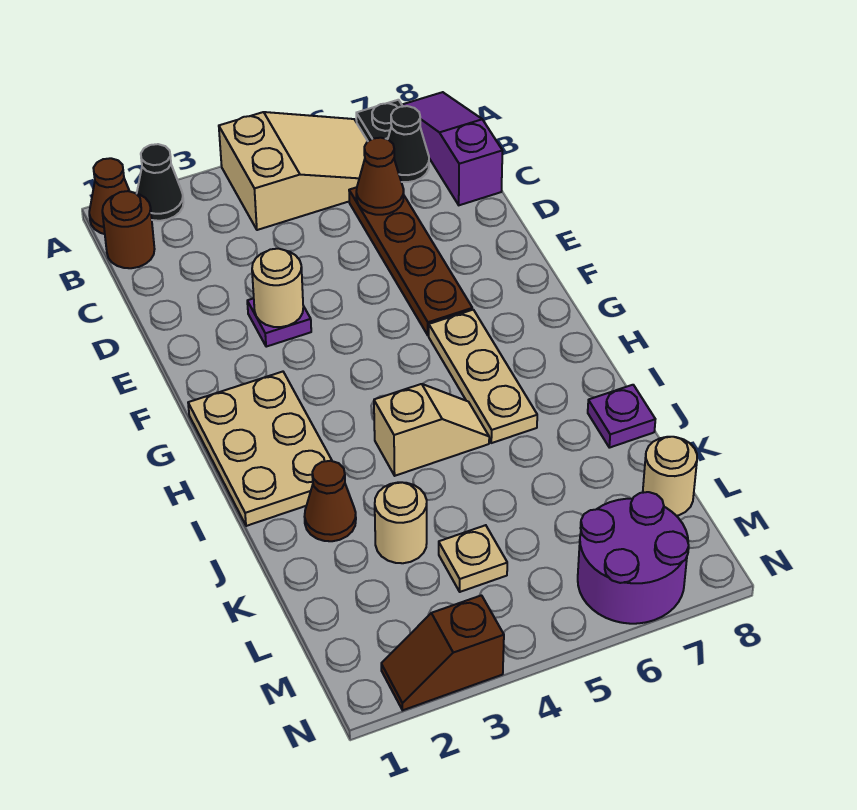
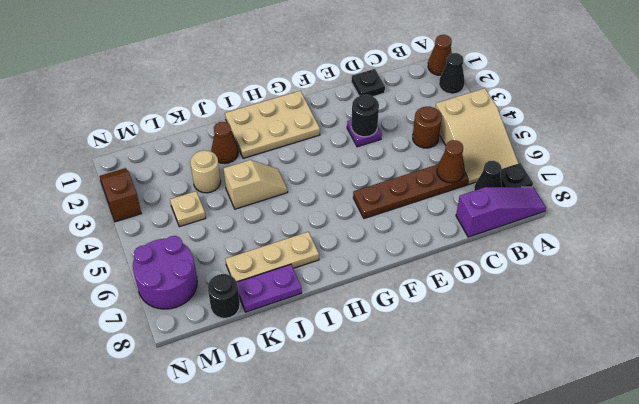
brown round brick B1 level 1 -> brown round brick C4 level 1
none -> black plate D1 level 1
tan round brick E3 level 2 -> black round brick E3 level 2
tan plate G6:I6 level 1 -> tan plate I7:K7 level 1
tan slope I4:I5 level 1 top 4 -> tan slope I4:J4 level 1 top J
purple plate J8 level 1 -> purple plate J8:K8 level 1
tan round brick L8 level 1 -> black round brick L8 level 1

